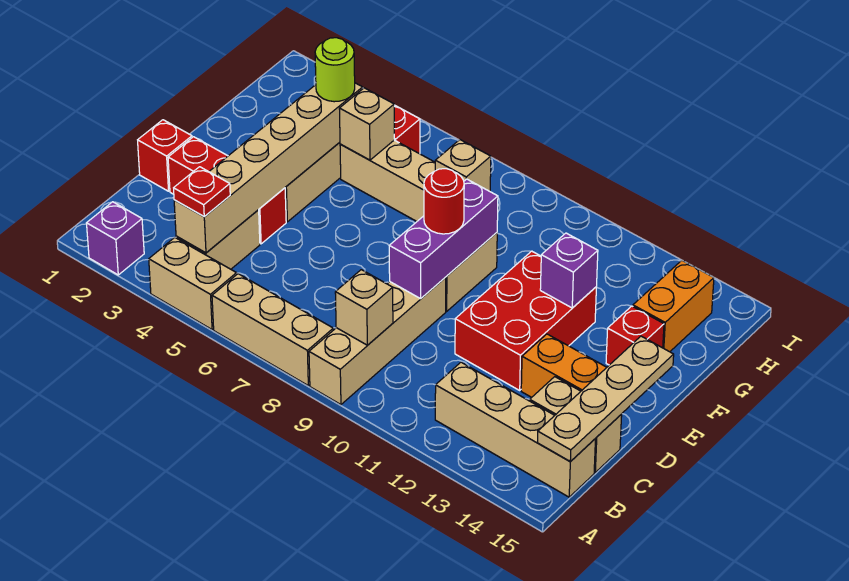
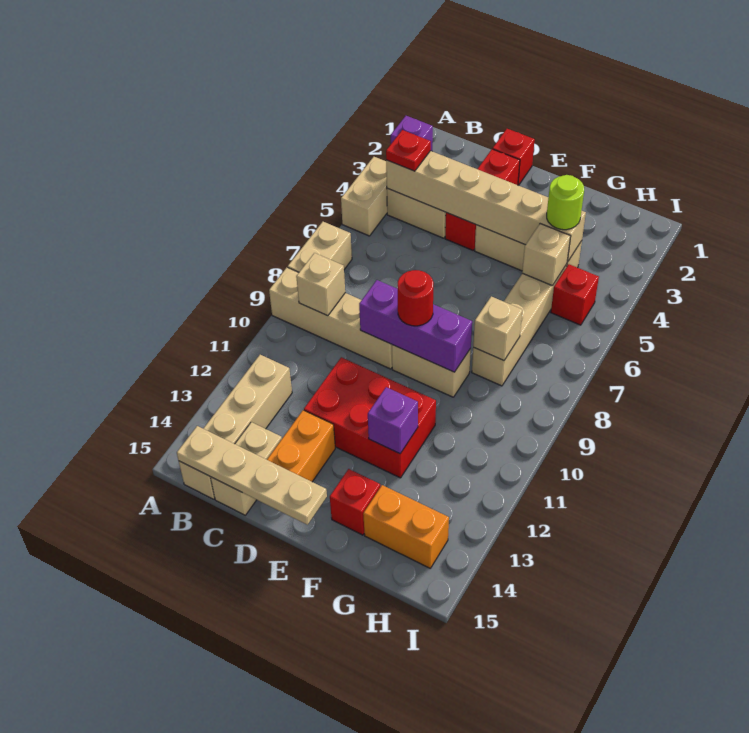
tan brick A6:A8 level 1 -> tan brick A7:A8 level 1

